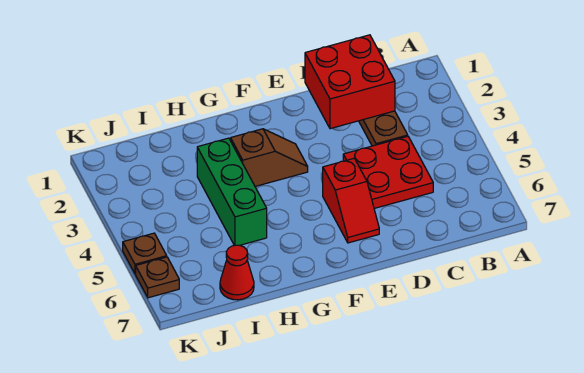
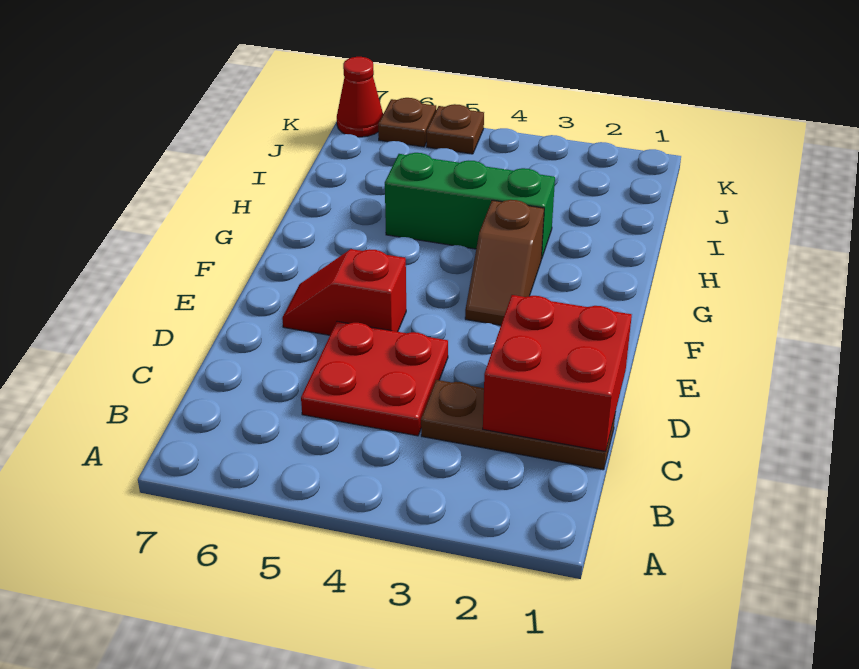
red cone I7 level 1 -> red cone K7 level 1

